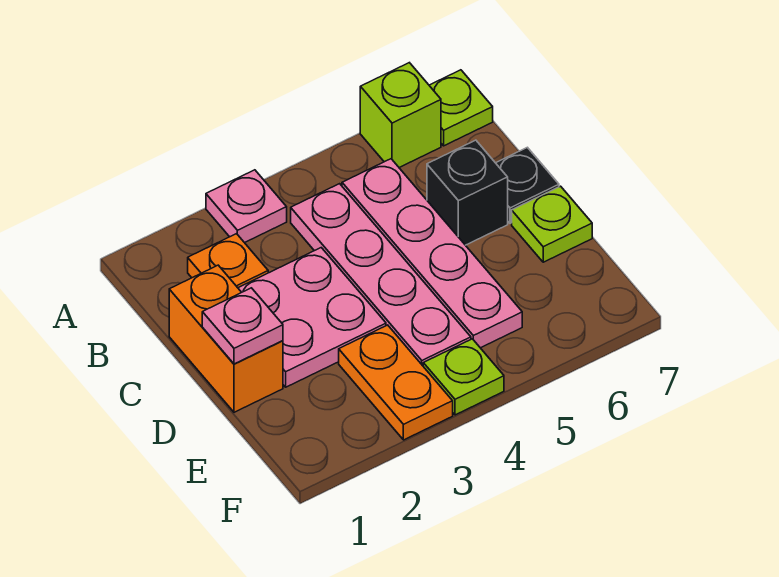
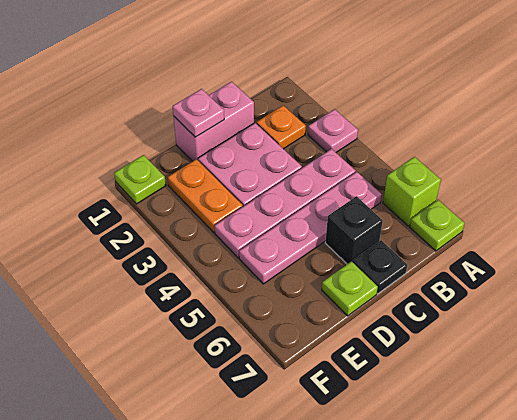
orange brick C1:D1 level 1 -> pink brick C1:D1 level 1
orange plate E3:F3 level 1 -> orange plate E2:E3 level 1
lime plate F4 level 1 -> lime plate F1 level 1

